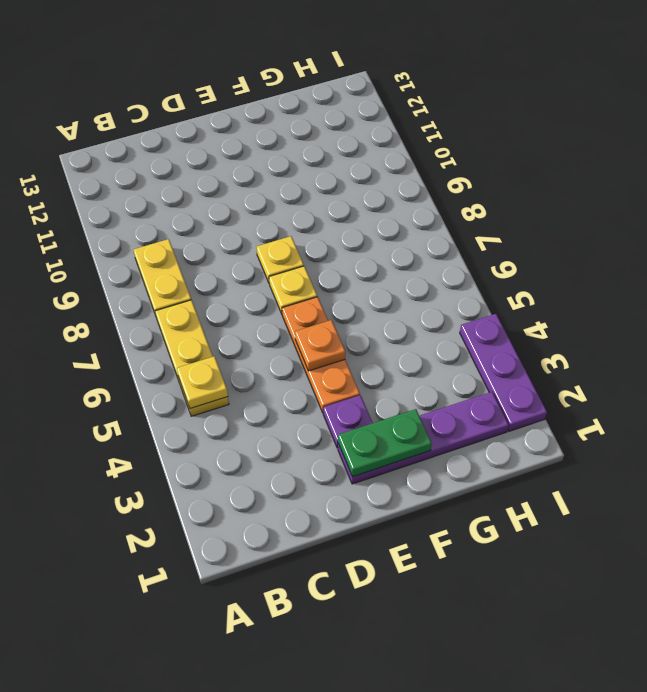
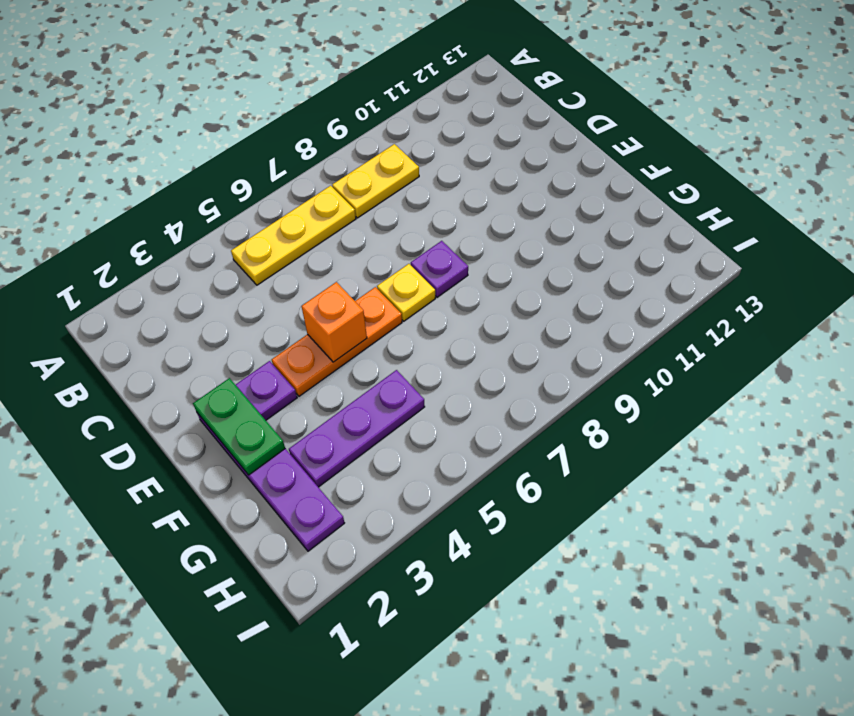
yellow plate B5 level 2 -> none
orange plate E5 level 2 -> orange brick E5 level 2
yellow plate E8 level 1 -> purple plate E8 level 1
purple plate I2:I4 level 1 -> purple plate G3:G5 level 1

